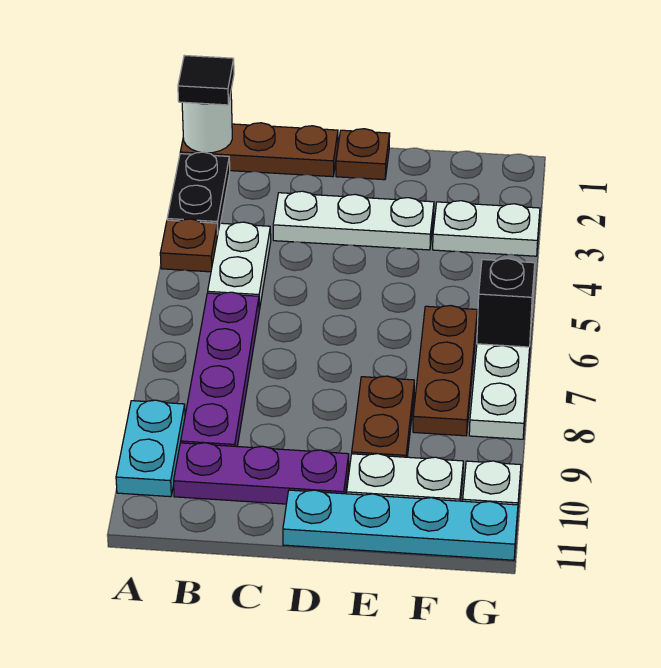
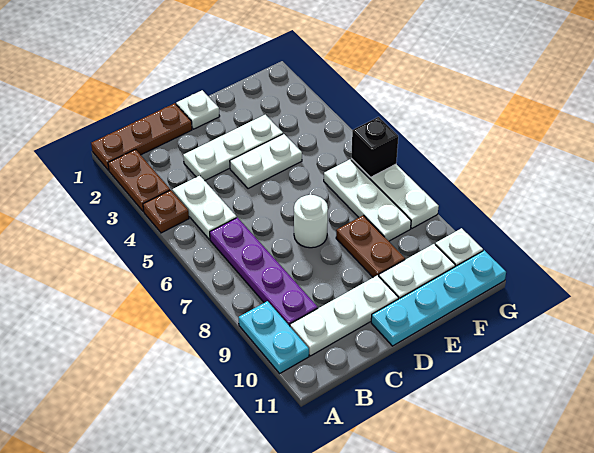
white round brick A1 level 2 -> white round brick D7 level 1
black tile A1 level 3 -> none
black plate A2:A3 level 1 -> brown plate A2:A3 level 1
purple plate B10:D10 level 1 -> white plate B10:D10 level 1
brown plate D1 level 1 -> white plate D1 level 1
white plate F3:G3 level 1 -> white plate D4:E4 level 1
brown plate F6:F8 level 1 -> white plate F6:F8 level 1

